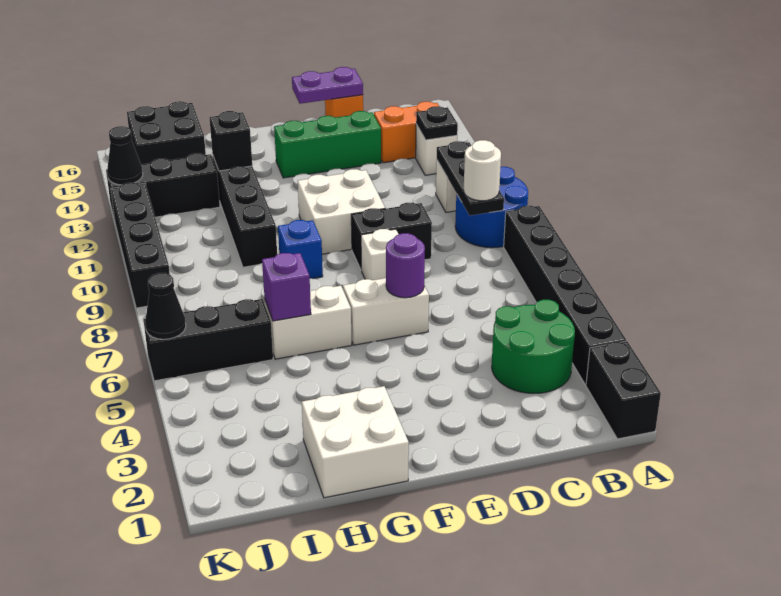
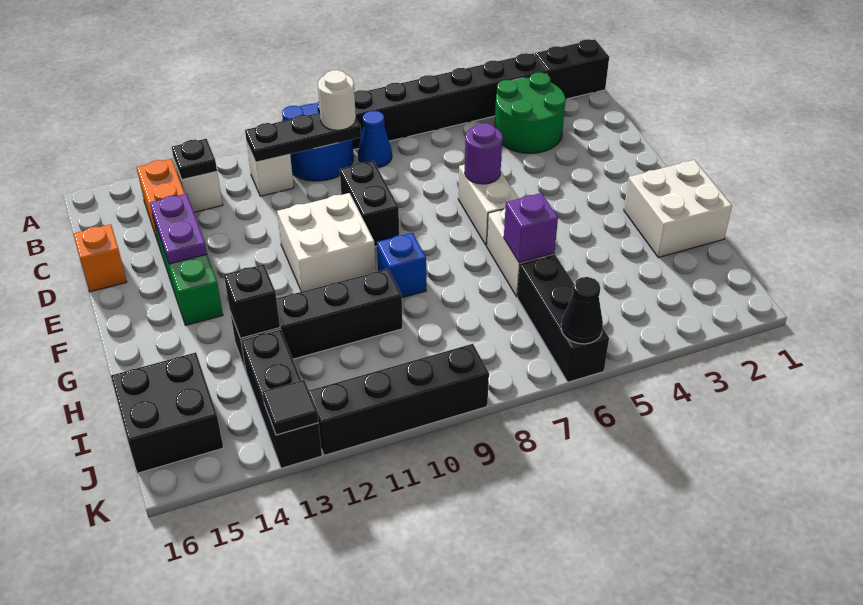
none -> blue cone B8 level 1
purple plate D16:E16 level 2 -> purple plate D14:E14 level 2
white brick E8 level 1 -> none
black cone K13 level 2 -> black tile K13 level 2

